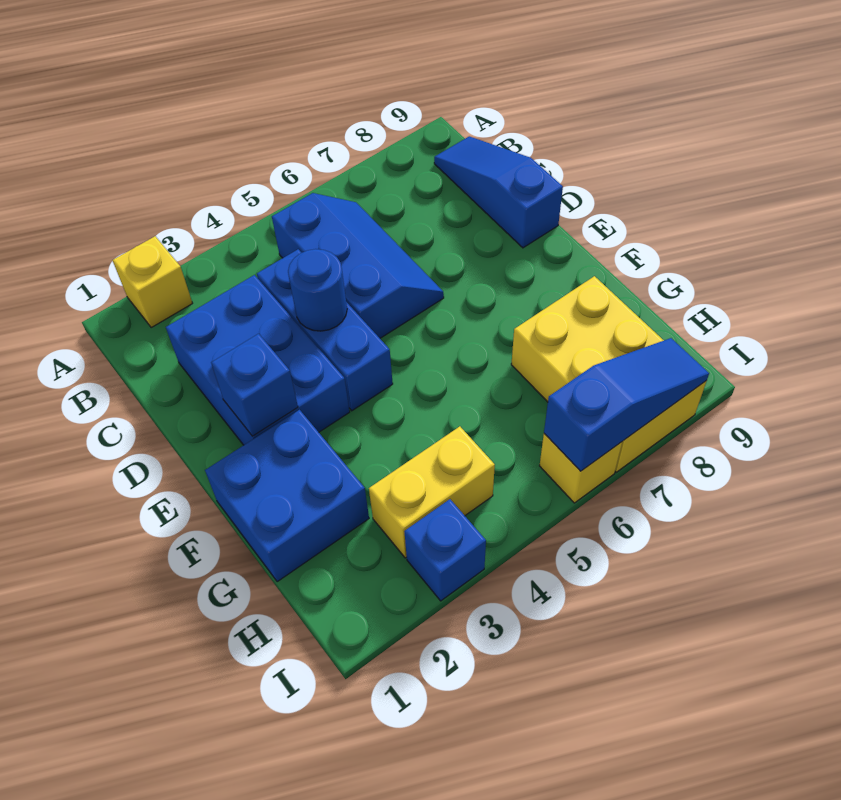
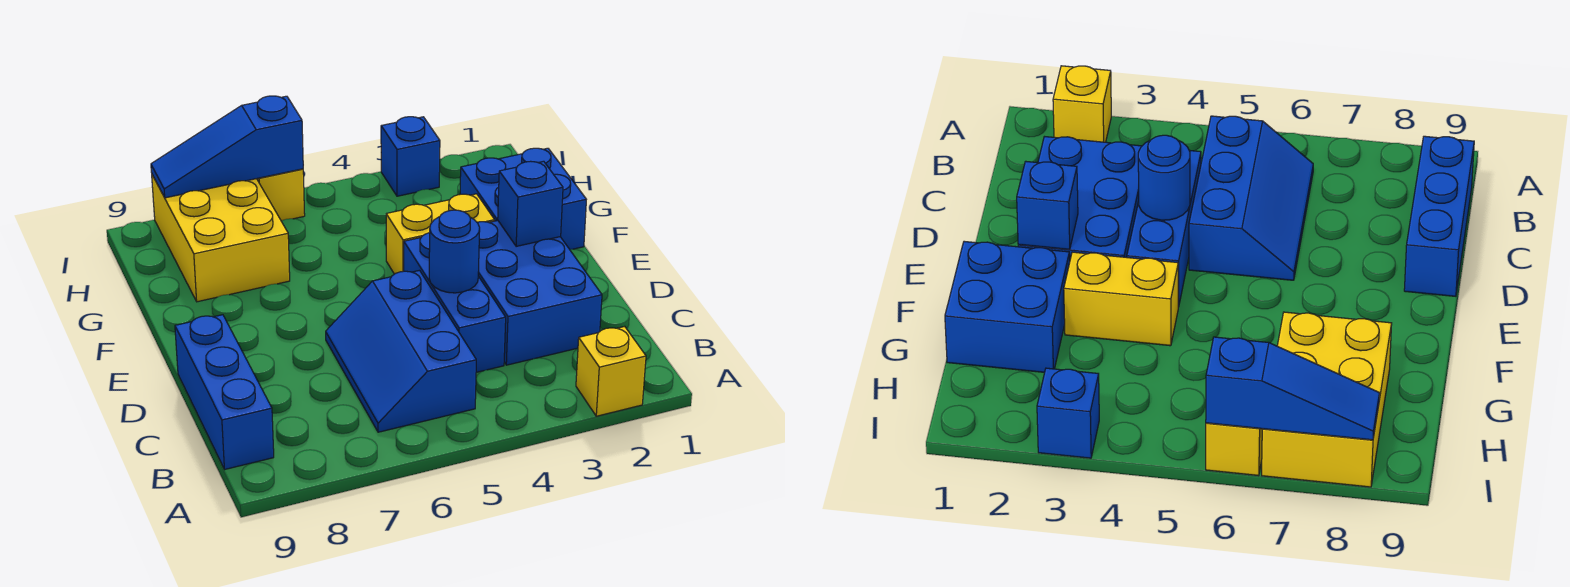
blue slope B9:D9 level 1 top D -> blue brick B9:D9 level 1
yellow brick H3:H4 level 1 -> yellow brick F3:F4 level 1

